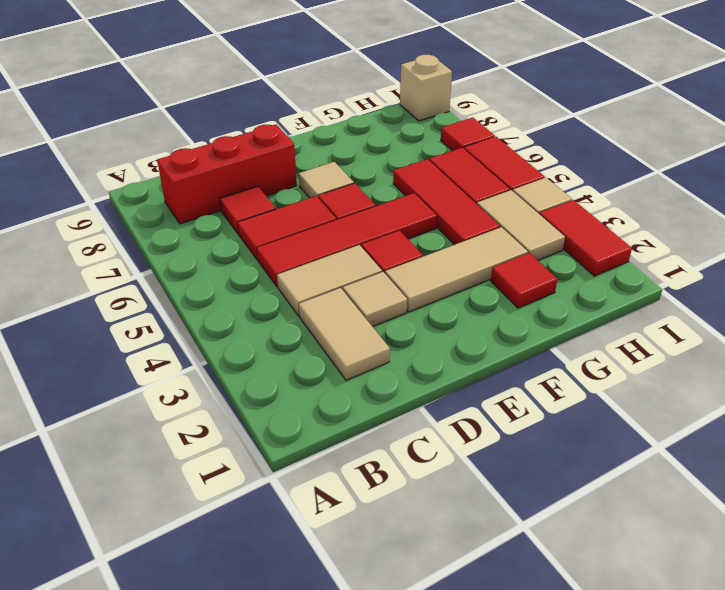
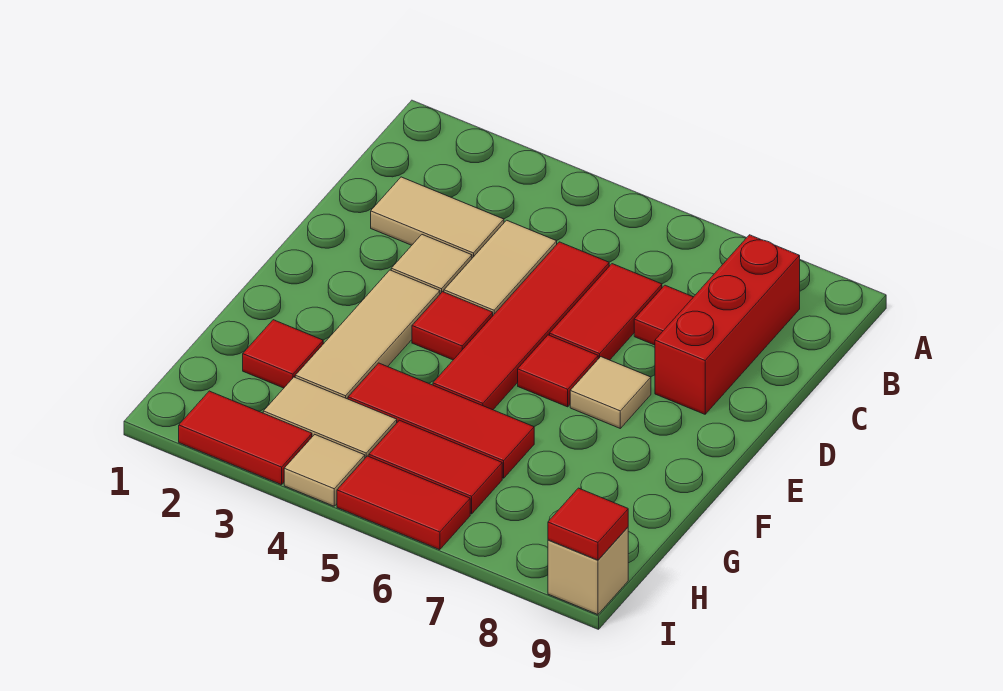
red tile I7 level 1 -> red tile I9 level 2

